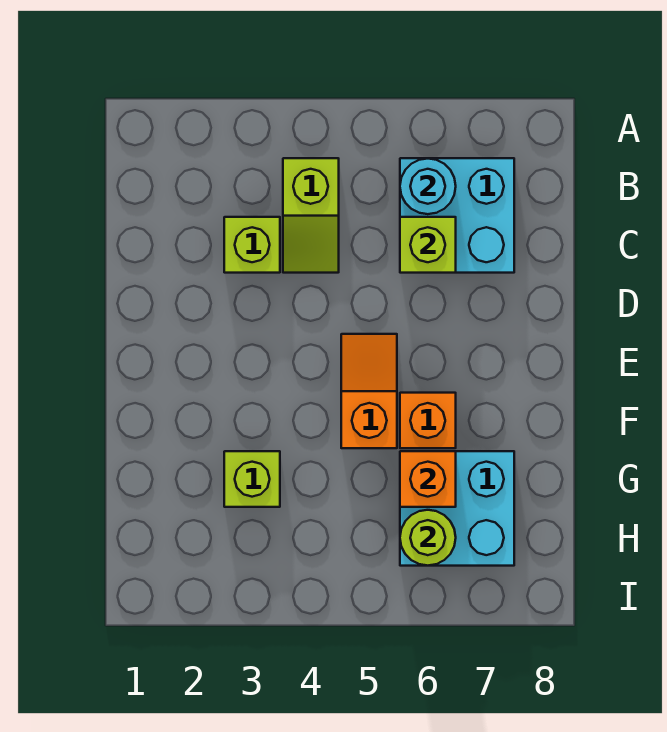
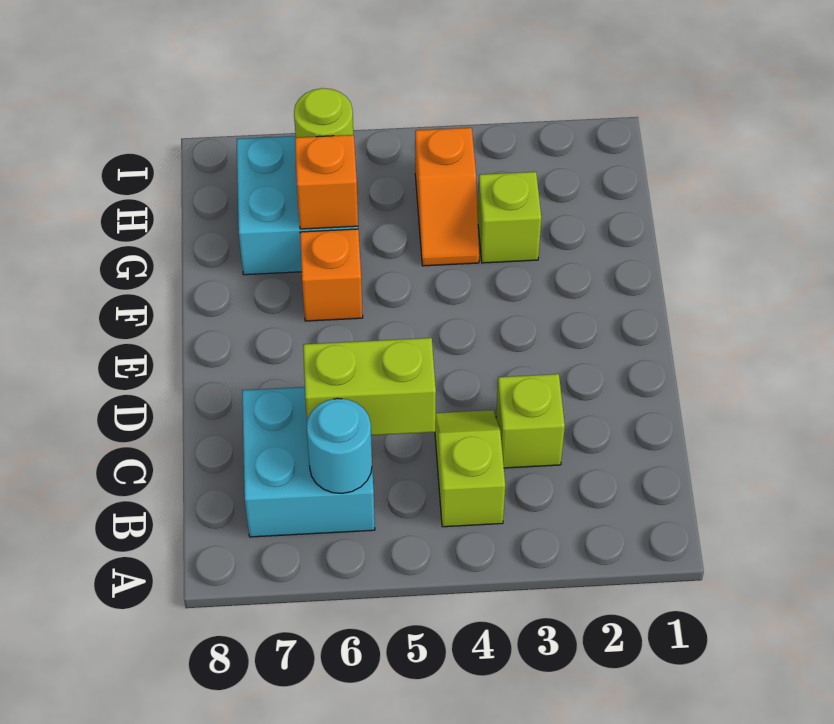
lime brick C6 level 2 -> lime brick C5:C6 level 2
orange slope E5:F5 level 1 top F -> orange slope G4:H4 level 1 top H

